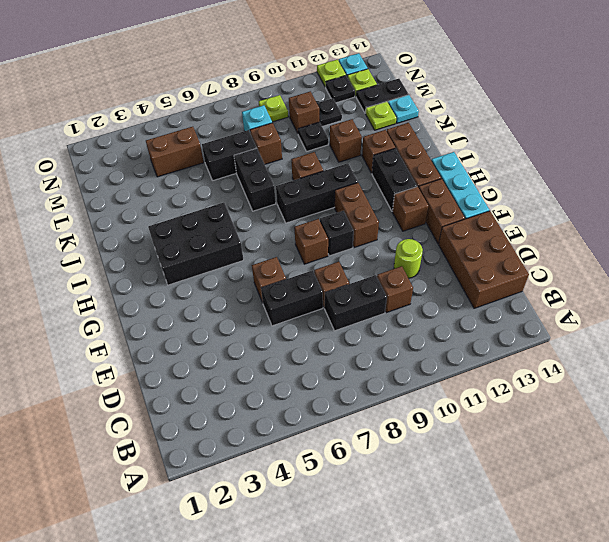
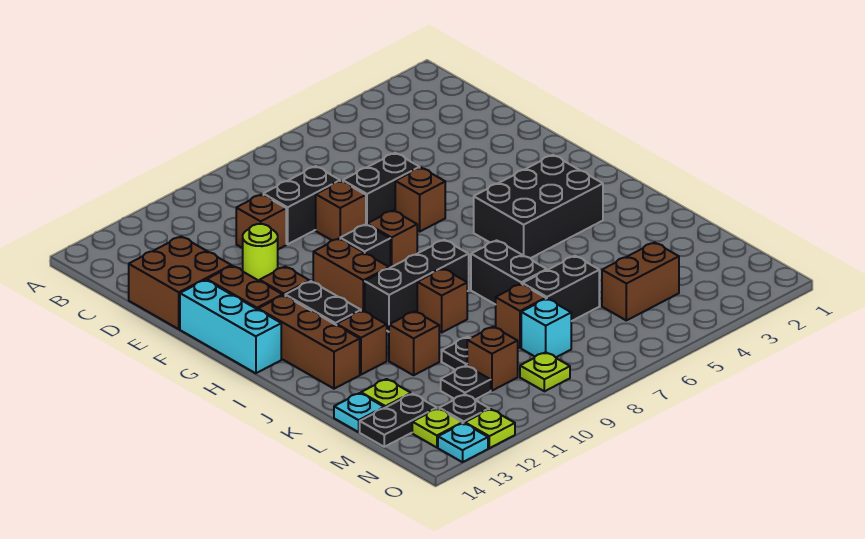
brown brick C13:E14 level 1 -> brown brick D13:E14 level 1

